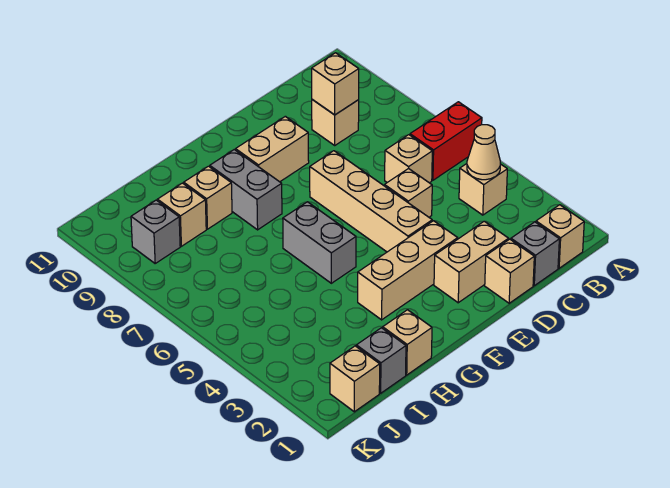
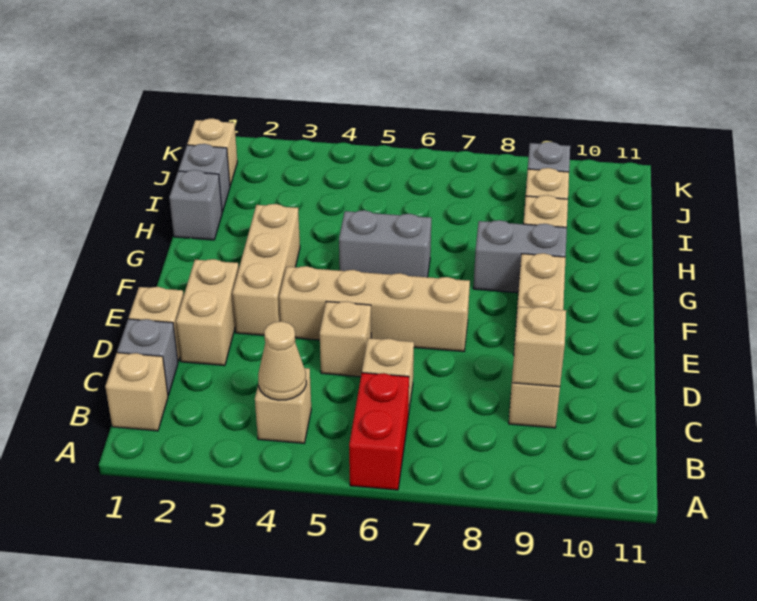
tan brick H1 level 1 -> grey brick H1 level 1

